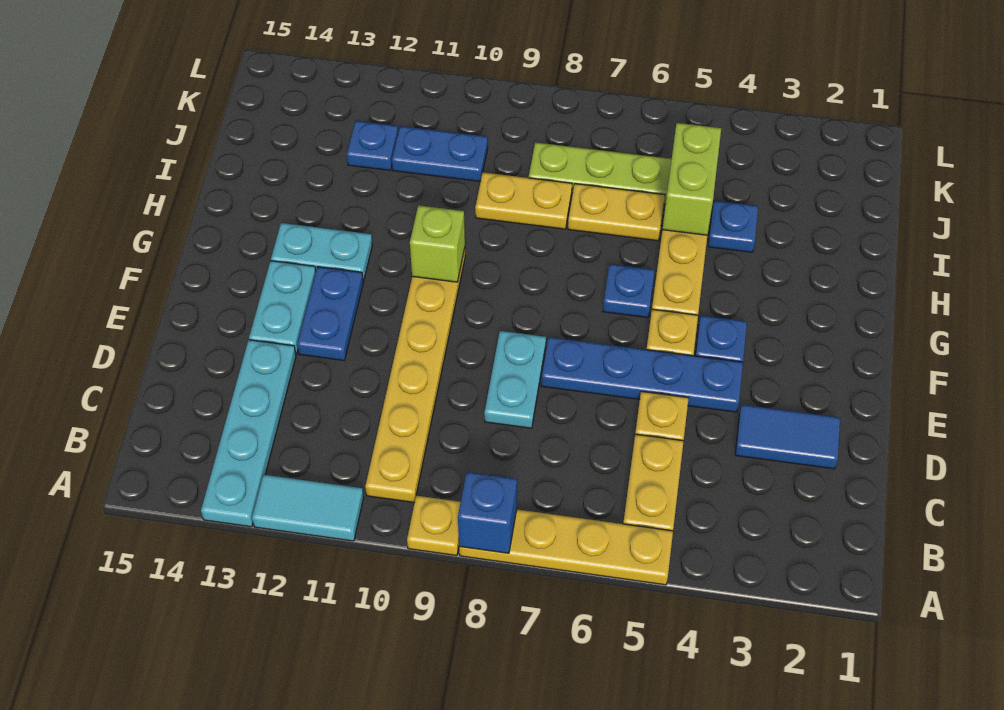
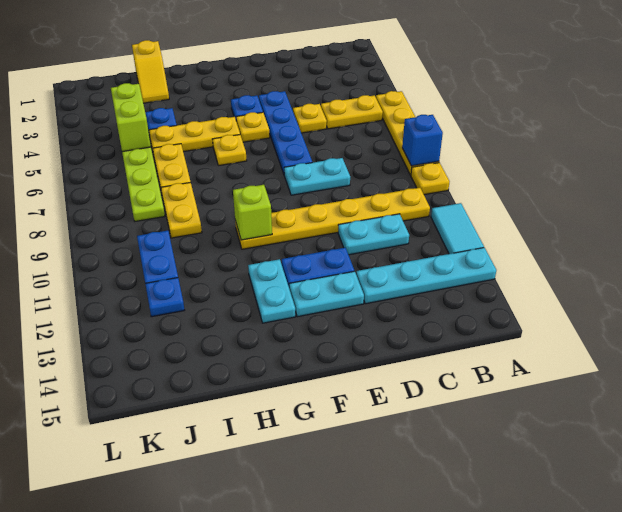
none -> cyan plate C11:D11 level 1
blue tile D2:D3 level 1 -> none
blue plate G6 level 1 -> yellow plate G6 level 1
none -> yellow slope I1:I2 level 1 top 1
lime brick I5:J5 level 2 -> lime brick J4:J5 level 2

